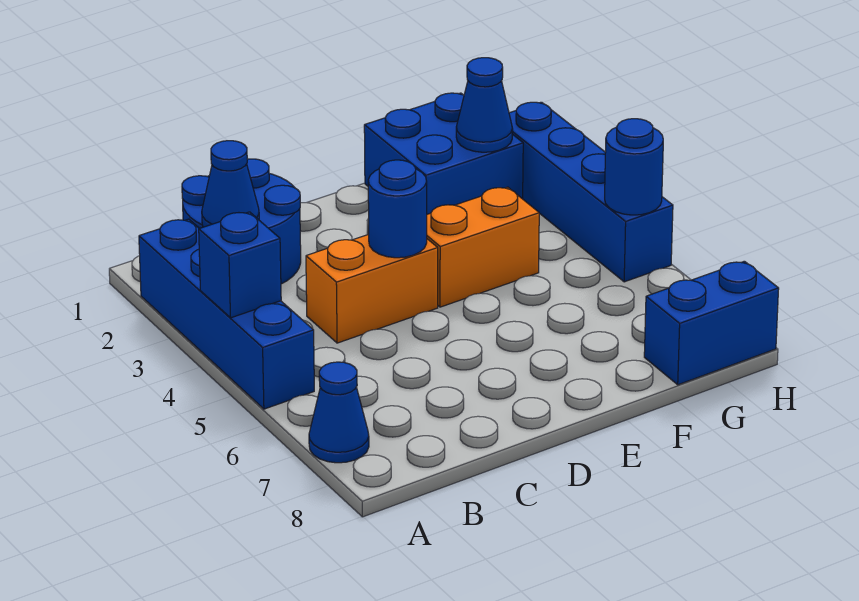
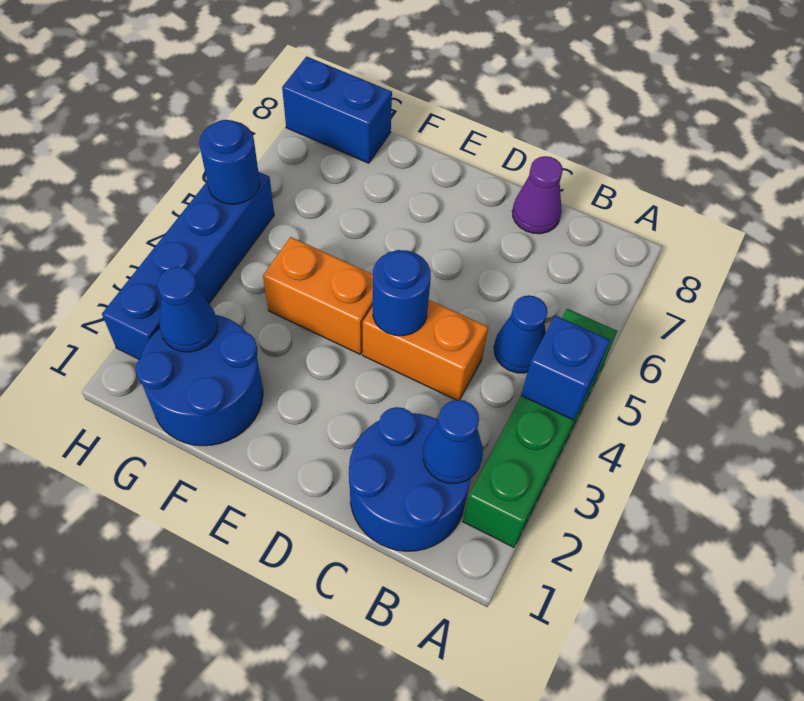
blue brick A2:A5 level 1 -> green brick A2:A5 level 1
blue cone A7 level 1 -> blue cone B5 level 1
none -> purple cone C8 level 1
blue brick F1:G2 level 1 -> blue round brick F1:G2 level 1

